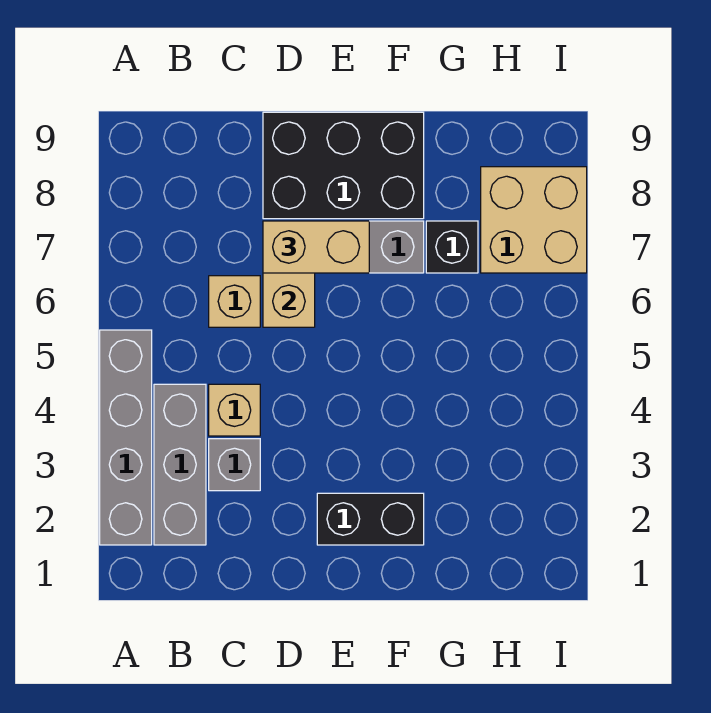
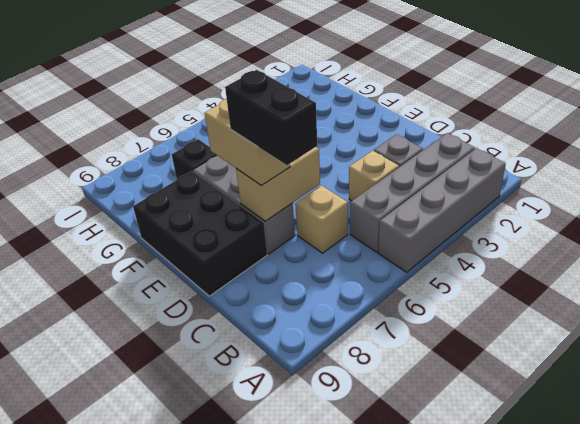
grey brick B2:B4 level 1 -> grey brick B2:B5 level 1
black brick E2:F2 level 1 -> black brick C7:D7 level 4
tan brick H7:I8 level 1 -> none

